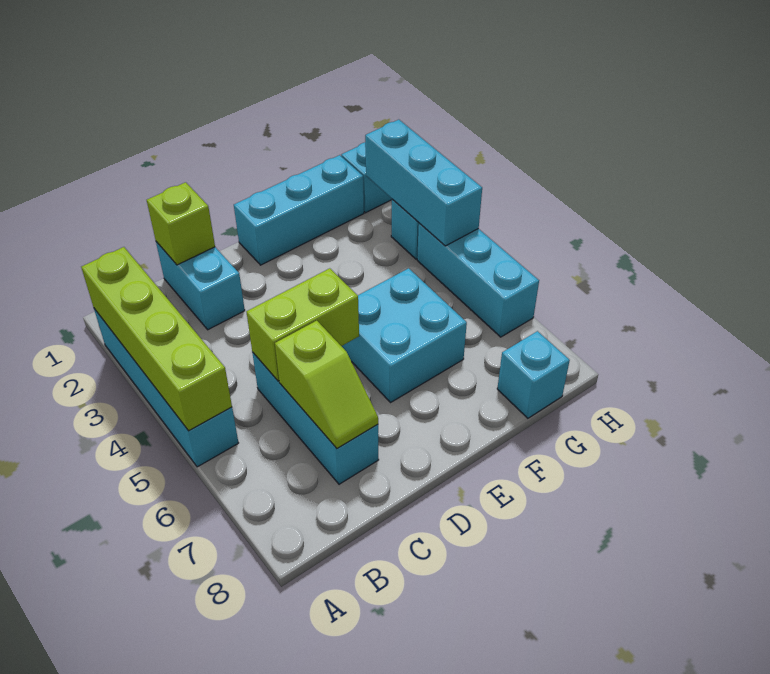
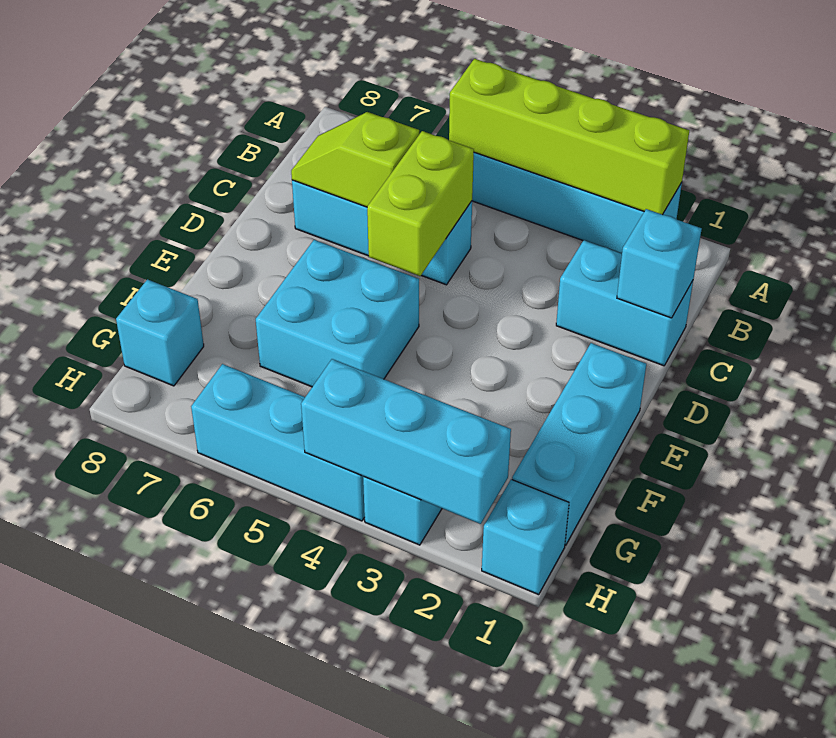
lime brick C1 level 2 -> cyan brick C1 level 2

